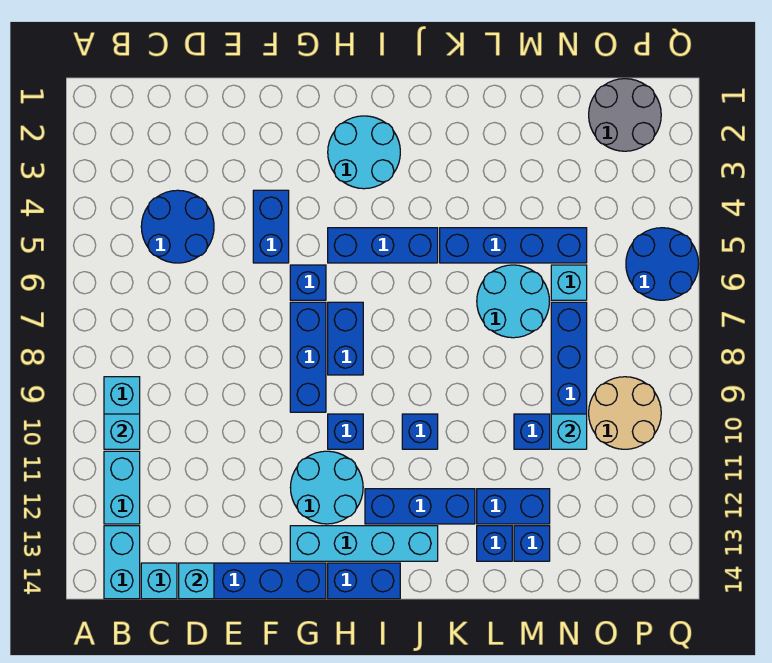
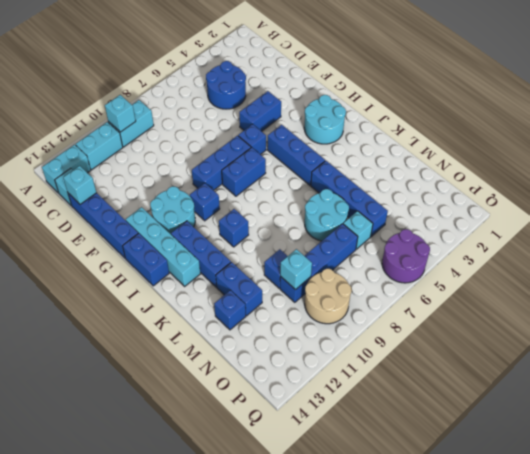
blue brick L13 level 1 -> none
grey round brick O1:P2 level 1 -> none
blue round brick P5:Q6 level 1 -> purple round brick P5:Q6 level 1

